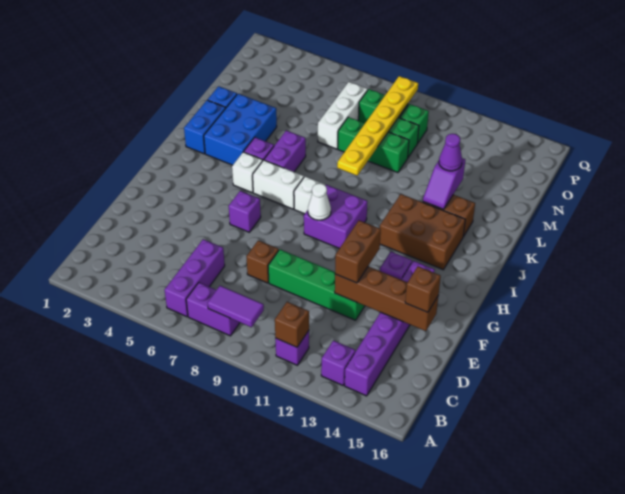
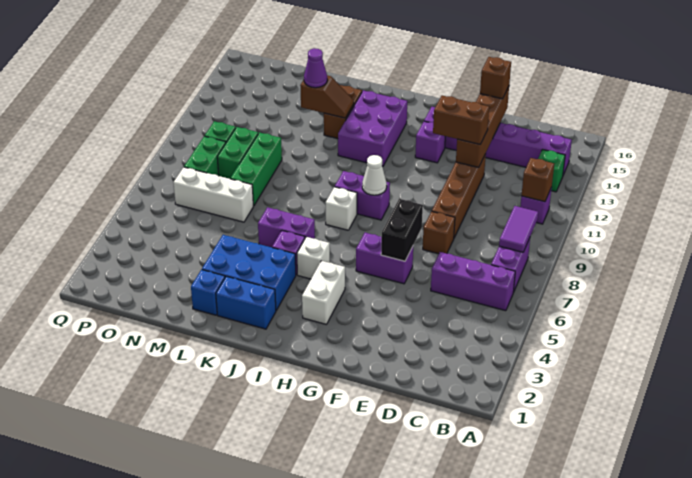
purple brick B13 level 1 -> green brick B13 level 1
green brick E9:E12 level 1 -> brown brick E9:E12 level 1
none -> black brick F6:F7 level 2
purple brick G6 level 1 -> purple brick F6:G6 level 1
purple brick H9:I10 level 1 -> purple brick H9:I9 level 1
white brick I6:I7 level 1 -> white brick H3:H4 level 1
brown brick I12:J14 level 1 -> purple brick I12:J14 level 1
yellow plate K9:P9 level 2 -> none
purple slope K13:L13 level 2 top L -> brown slope K13:L13 level 2 top L

